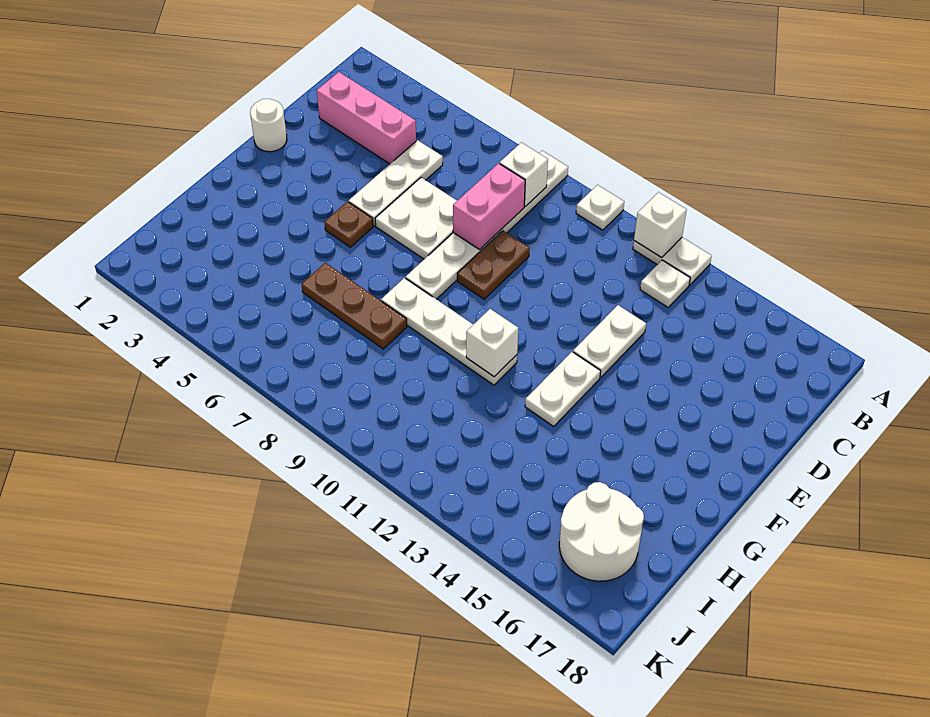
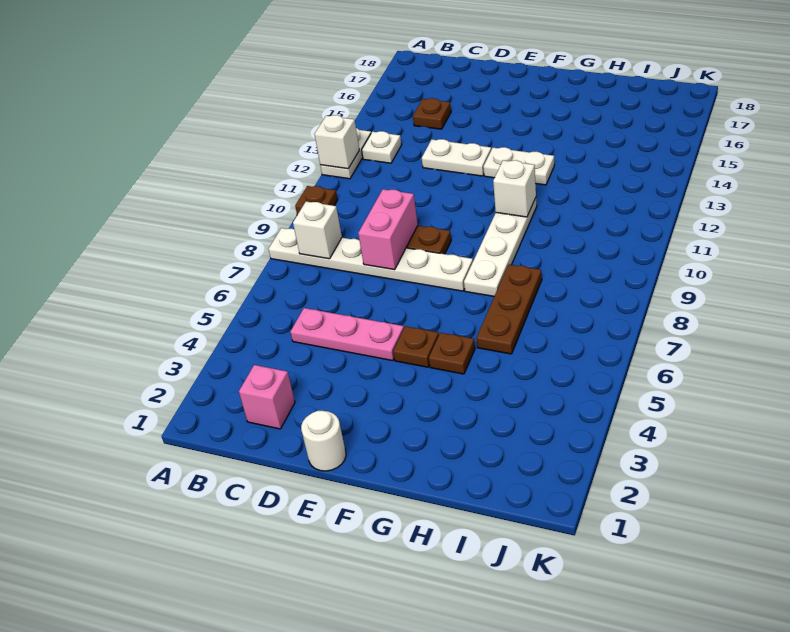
white plate A10 level 1 -> brown plate A10 level 1
pink brick C2:C4 level 1 -> pink brick C2 level 1
white plate C5:E5 level 1 -> pink plate C5:E5 level 1
pink brick C8:D8 level 2 -> pink brick D8:D9 level 2
none -> brown plate C15 level 1
white plate D6:E7 level 1 -> none
none -> brown plate G5 level 1
white round brick I16:J17 level 1 -> none

